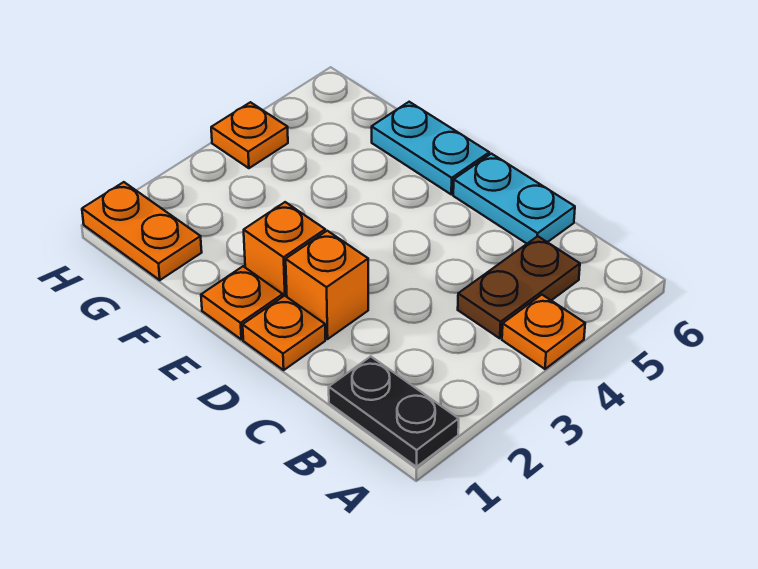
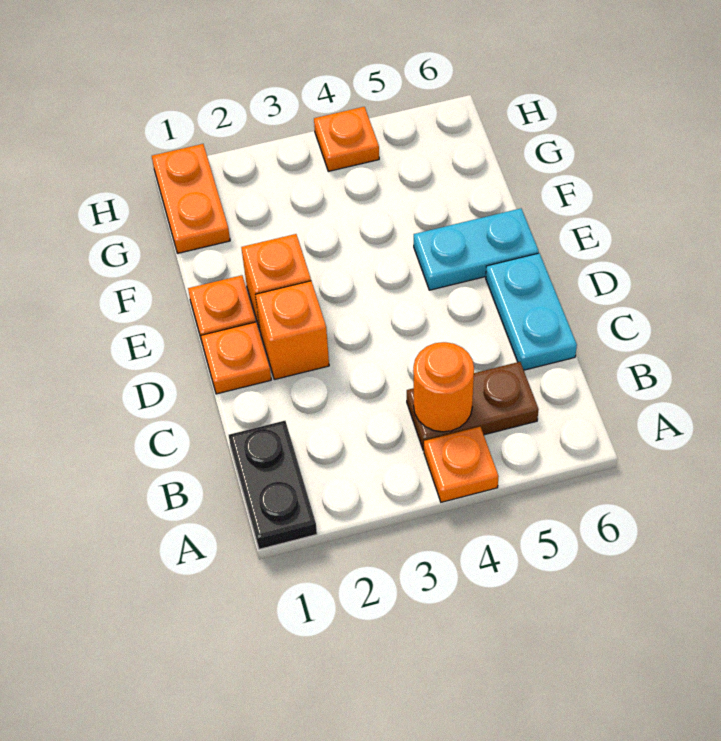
none -> orange round brick B4 level 2
cyan plate E6:F6 level 1 -> cyan plate E5:E6 level 1

